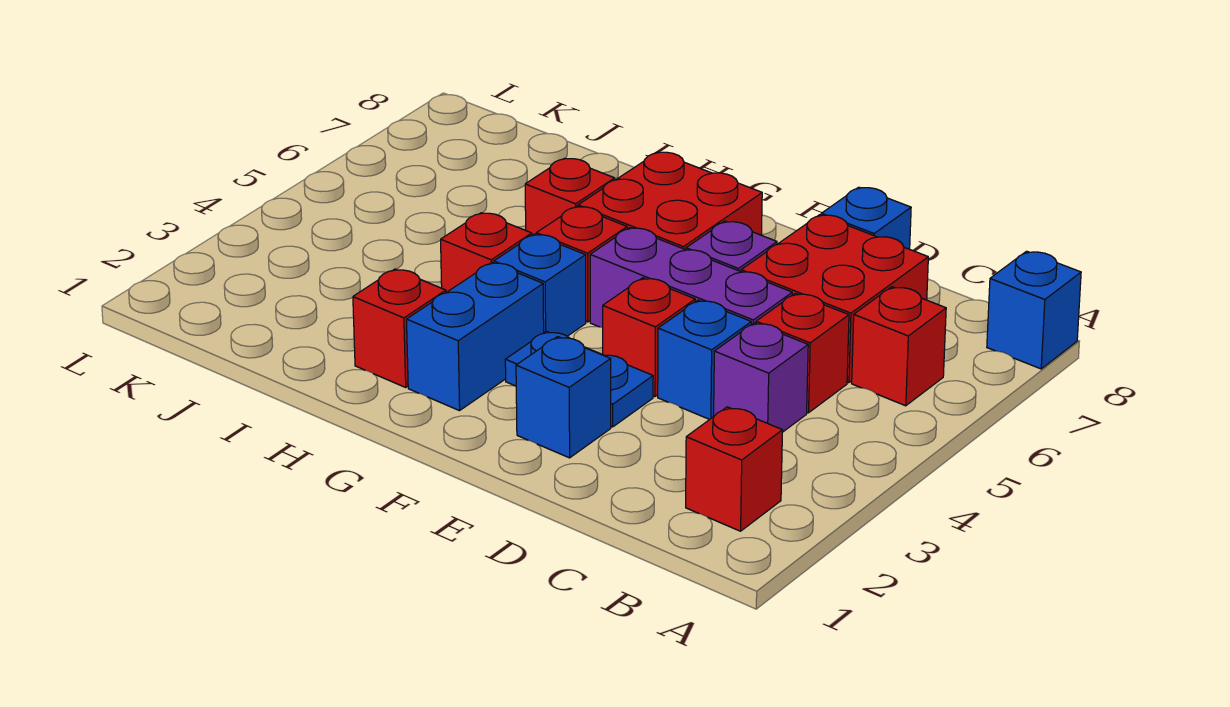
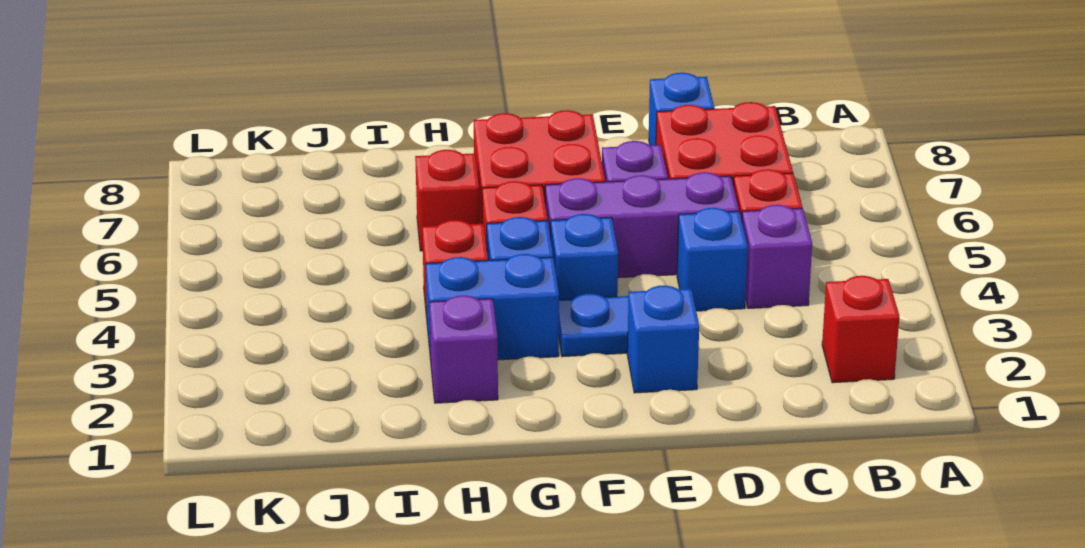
blue brick A8 level 1 -> blue brick F4 level 1
red brick B6 level 1 -> none
red brick E4 level 1 -> none
blue brick G2:G3 level 1 -> blue brick G3:H3 level 1
red brick H2 level 1 -> purple brick H2 level 1

